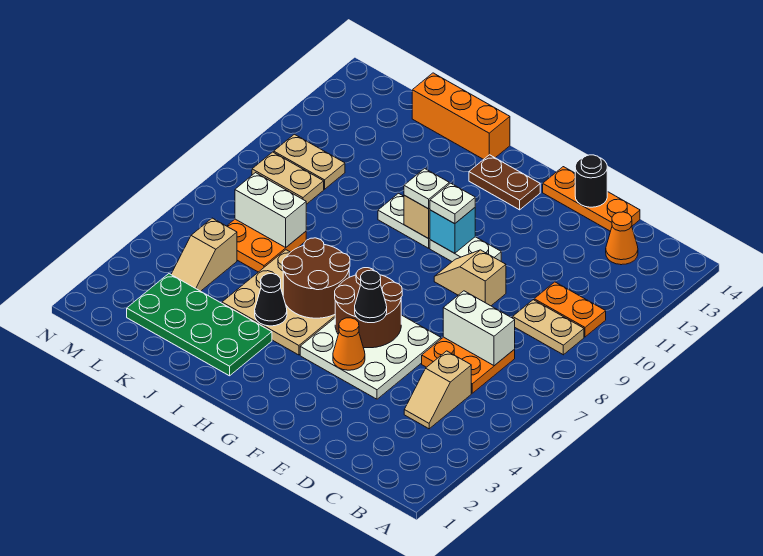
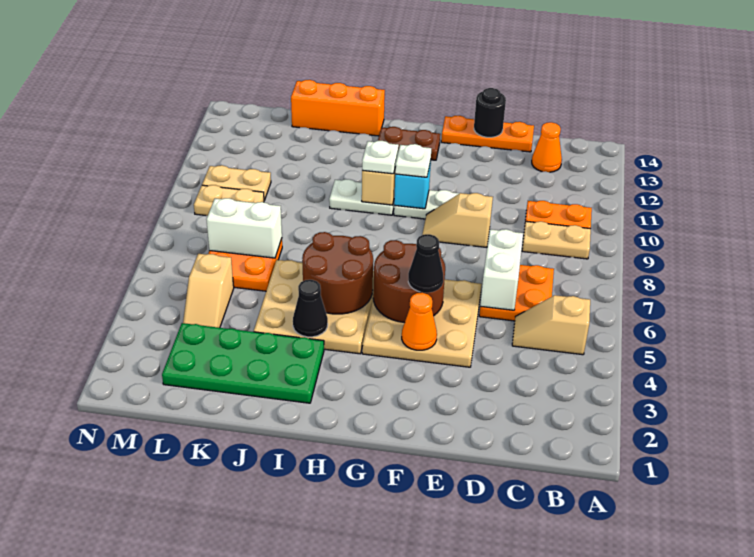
tan slope C4:C5 level 1 top 5 -> tan slope B5:C5 level 1 top B
white brick C7:D7 level 2 -> white brick D6:D7 level 2
white plate E4:G6 level 1 -> tan plate E4:G6 level 1

